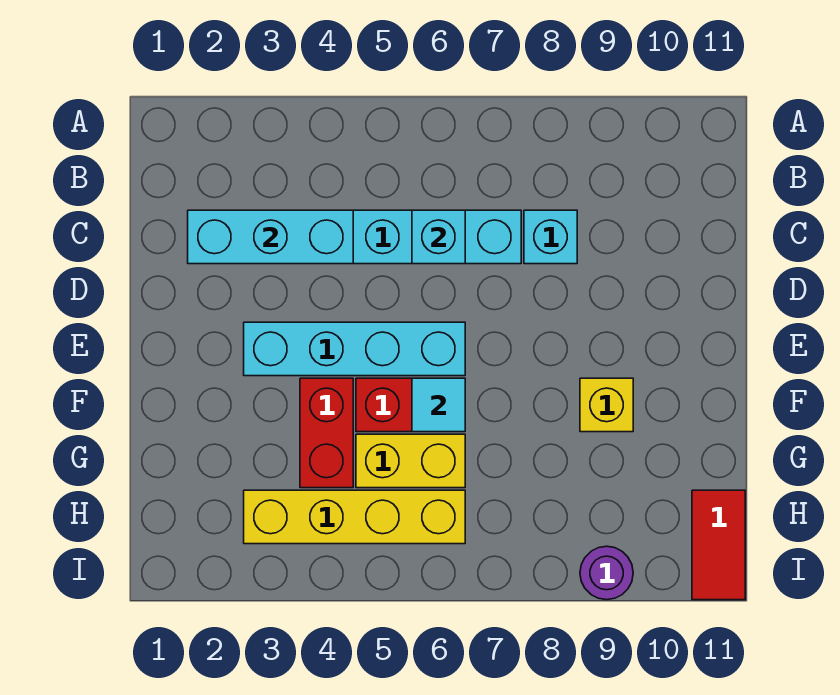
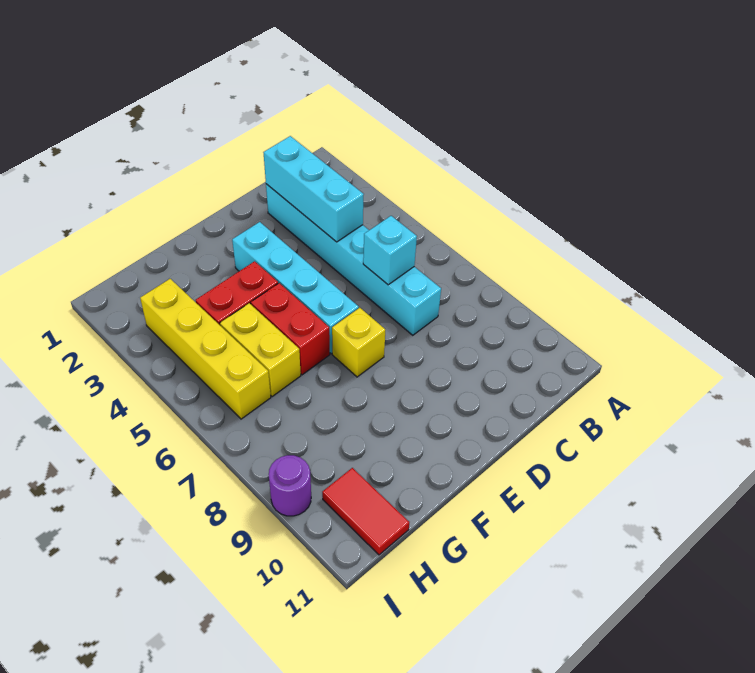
cyan brick C8 level 1 -> none
cyan tile F6 level 2 -> none
yellow brick F9 level 1 -> yellow brick E7 level 1
red tile H11:I11 level 1 -> red tile H10:H11 level 1

